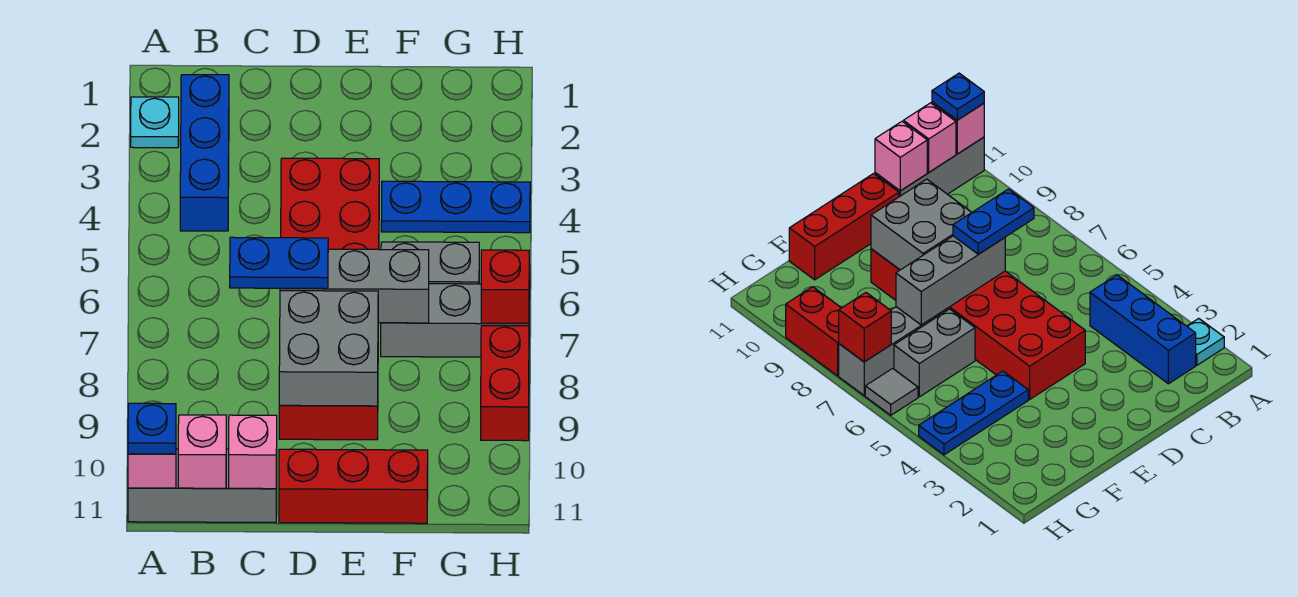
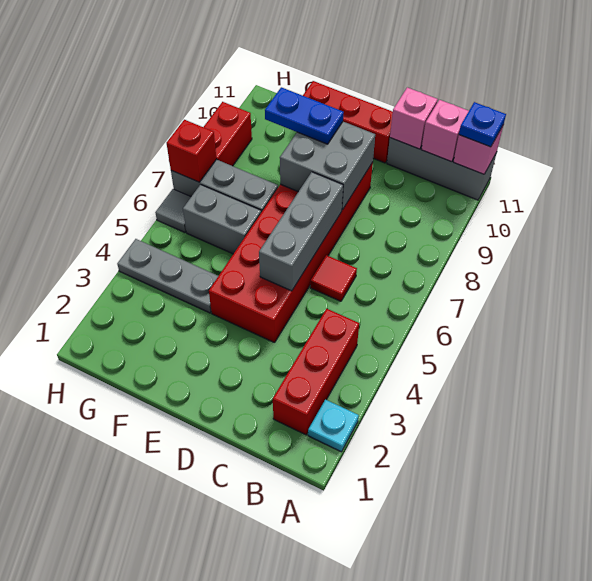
blue brick B2:B4 level 1 -> red brick B2:B4 level 1
none -> red tile C6 level 1
blue plate C7:D7 level 3 -> blue plate E9:F9 level 3
grey brick D7:F7 level 2 -> grey brick D5:D7 level 2
blue plate F4:H4 level 1 -> grey plate F4:H4 level 1

